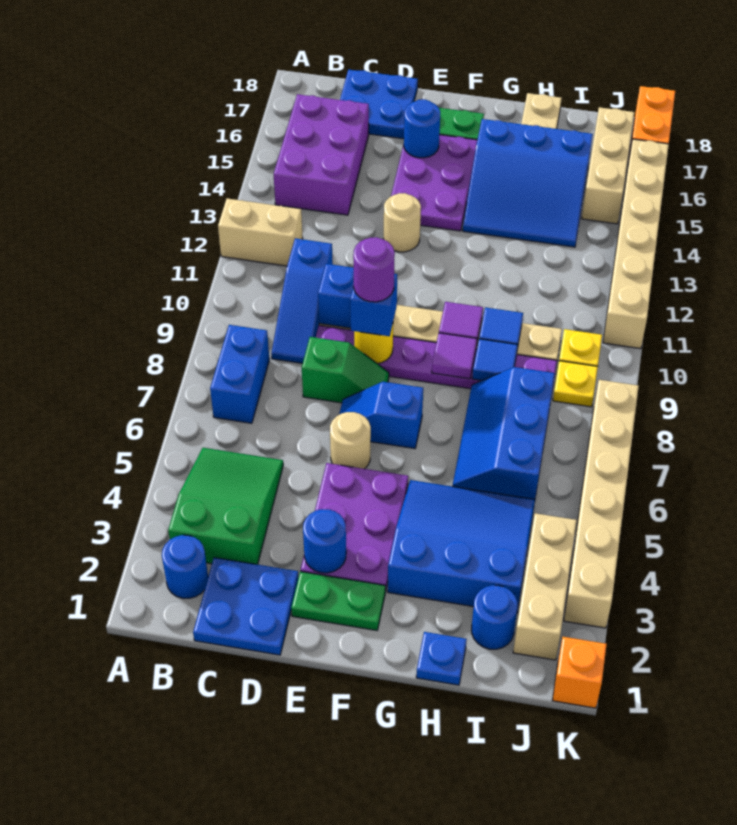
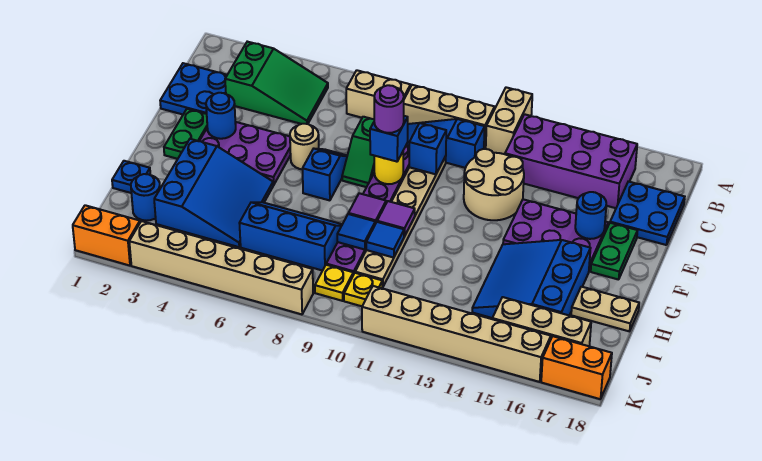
blue round brick B2 level 1 -> none
blue brick B7:B8 level 1 -> tan brick B7:B8 level 1
purple brick B14:C16 level 1 -> purple brick B13:C16 level 1
tan round brick E13 level 1 -> tan round brick D12:E13 level 1
tan brick J2:J4 level 1 -> tan brick B9:B11 level 1
orange brick K1 level 1 -> orange brick K1:K2 level 1

